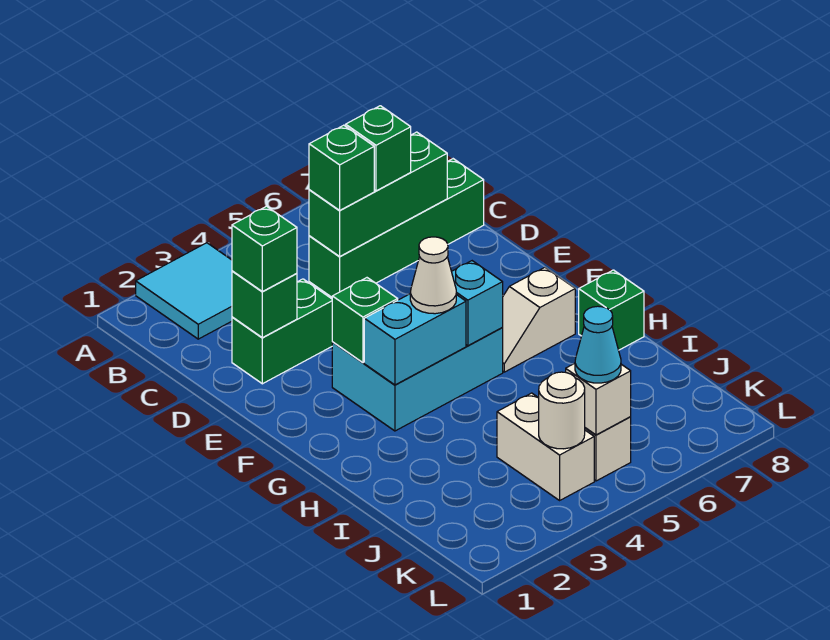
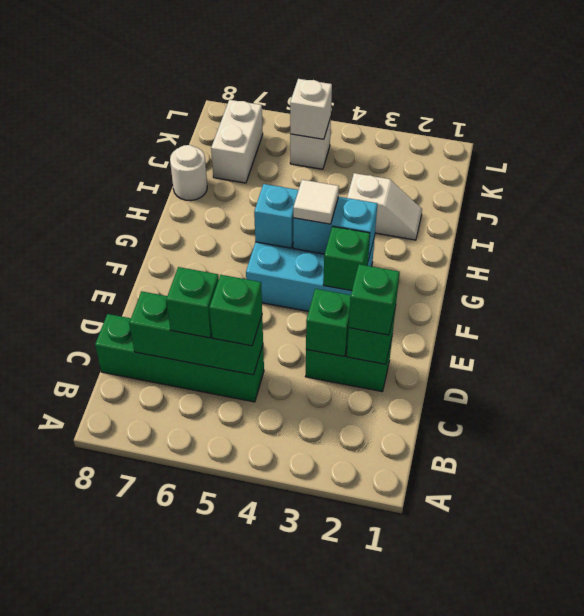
cyan tile A2:B3 level 1 -> none
white cone G4 level 3 -> white tile G4 level 3
white slope G6:G7 level 1 top 7 -> white slope I2:I3 level 1 top 3
green brick H8 level 1 -> green brick D3 level 2
white brick J4:K4 level 1 -> white brick J7:K7 level 1
white round brick K4 level 2 -> white round brick I8 level 1
cyan cone K5 level 3 -> none

